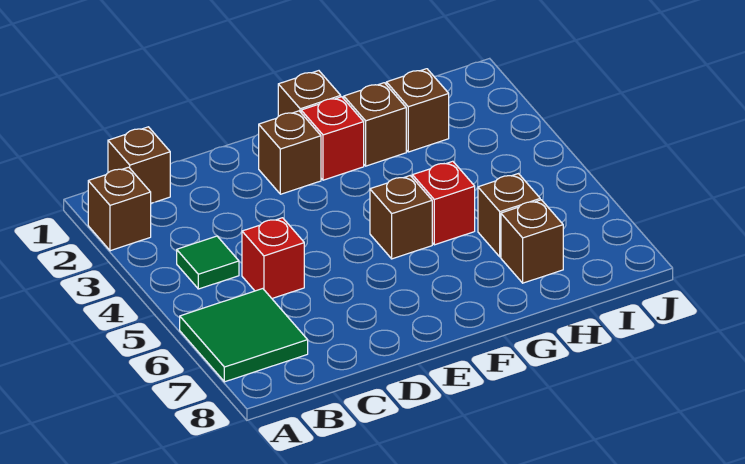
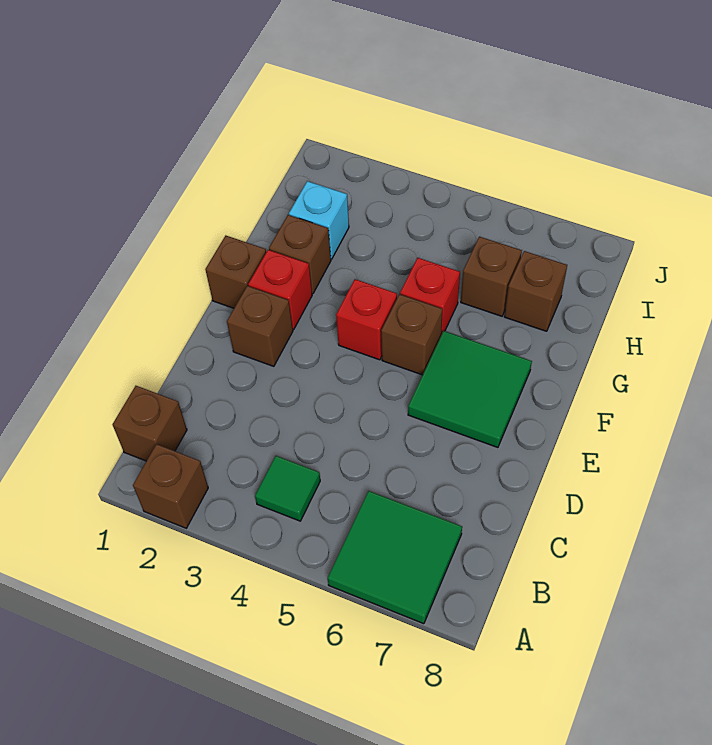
red brick C5 level 1 -> red brick F4 level 1
none -> green tile E6:F7 level 1
brown brick H2 level 1 -> cyan brick H2 level 1

